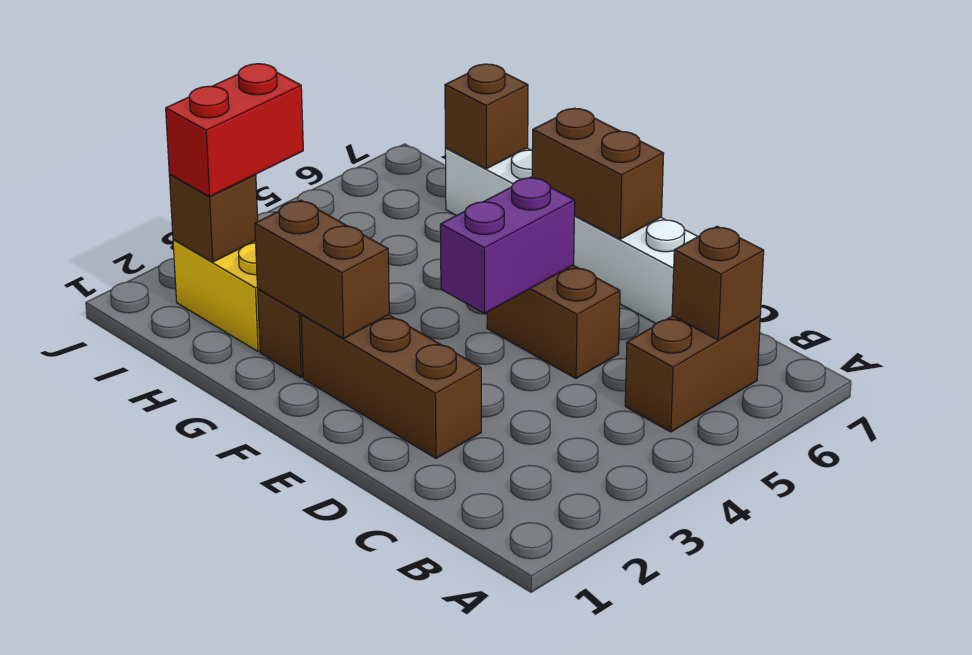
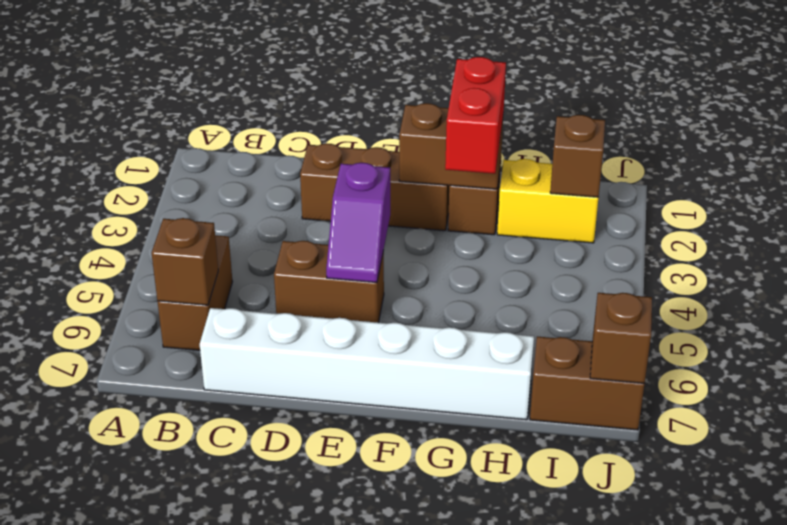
purple brick E4:E5 level 2 -> purple slope E4:E5 level 2 top 4
brown brick E7:F7 level 2 -> brown brick I7:J7 level 1
brown brick H7 level 2 -> brown brick J7 level 2
red brick I2:I3 level 3 -> red brick G2:G3 level 3

